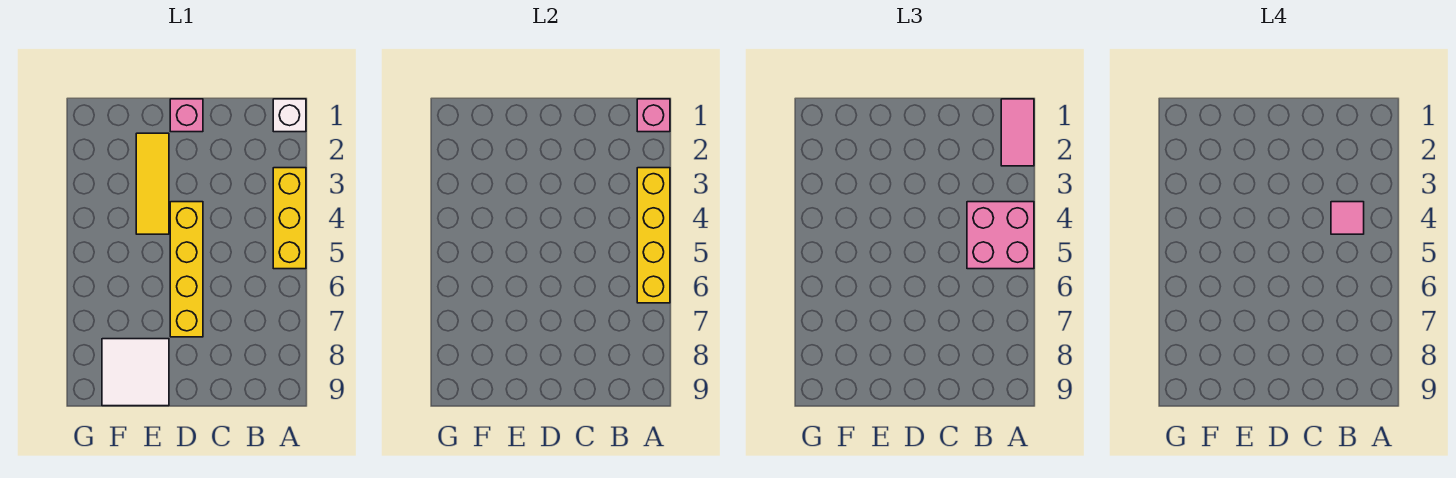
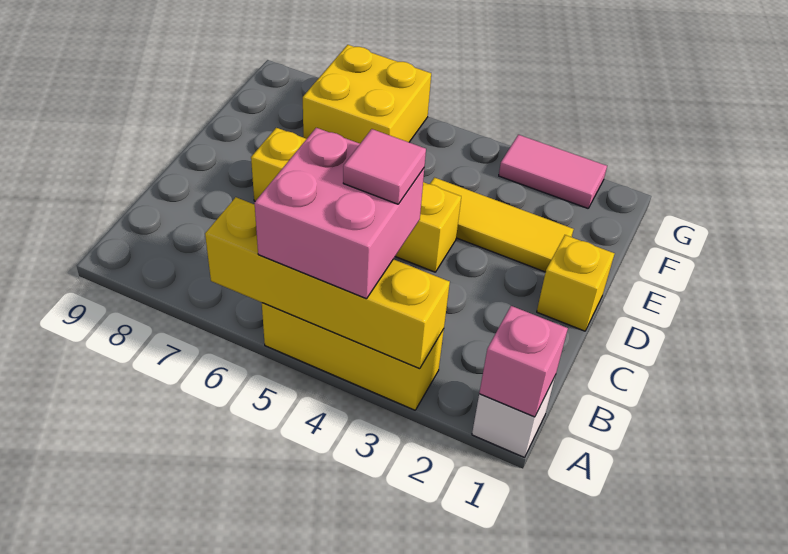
pink tile A1:A2 level 3 -> pink tile G2:G3 level 1
pink brick D1 level 1 -> yellow brick D1 level 1
white tile E8:F9 level 1 -> none
none -> yellow brick F6:G7 level 1

